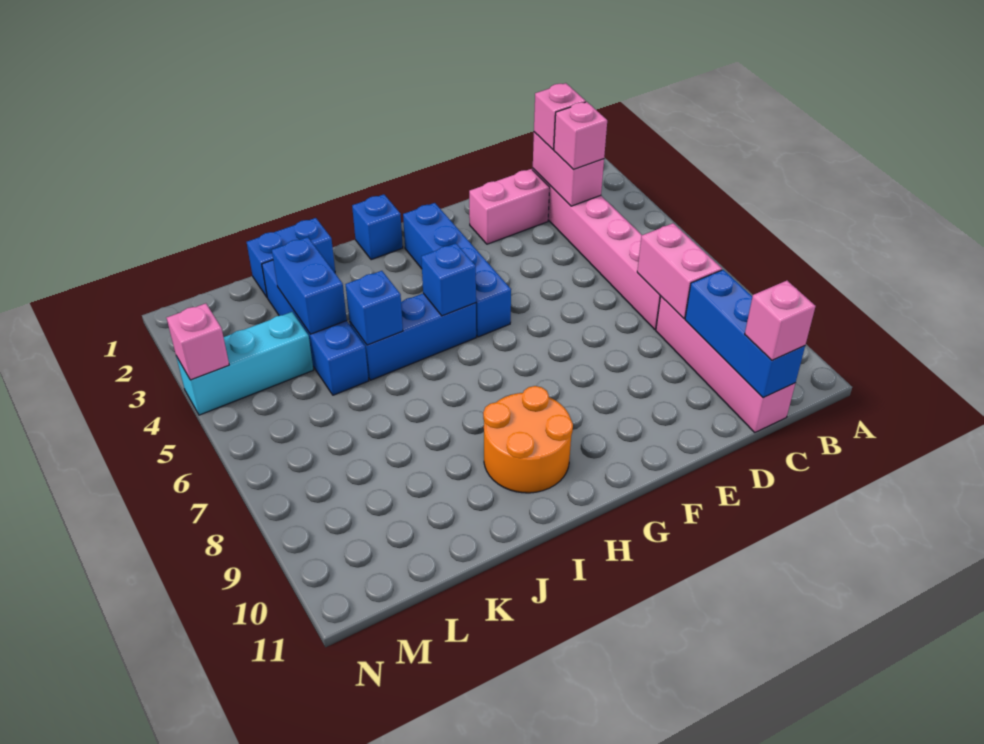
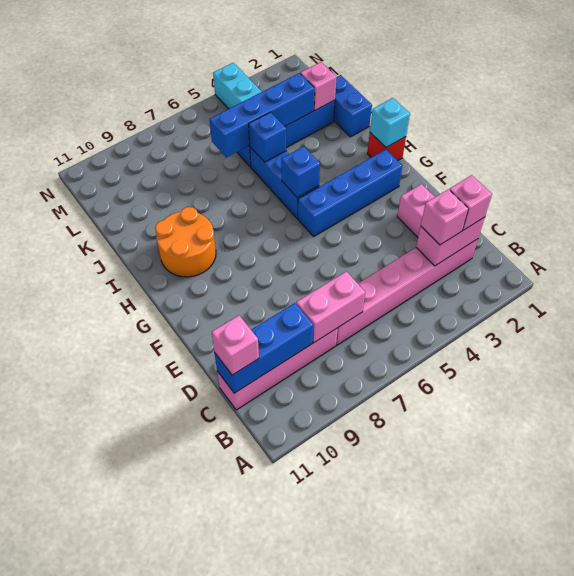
blue brick H1 level 1 -> red brick H1 level 1
none -> cyan brick H1 level 2
blue brick K3:K4 level 2 -> blue brick K3:K6 level 2
pink brick N4 level 2 -> pink brick K2 level 2

